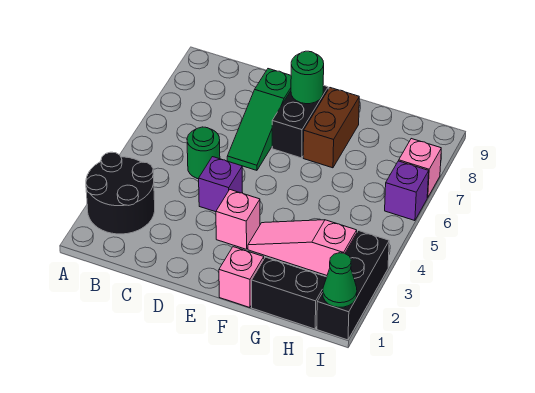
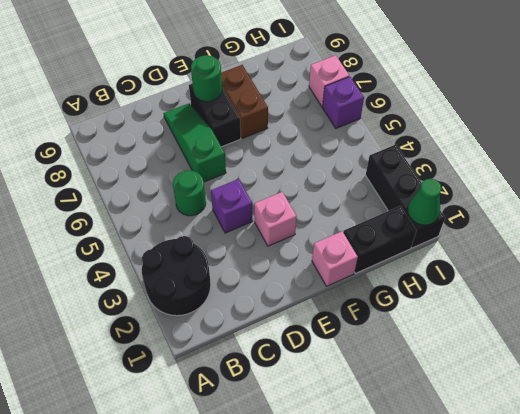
green slope D6:D8 level 1 top 8 -> green slope D6:D8 level 1 top 6
pink slope F3:H3 level 1 top H -> none

